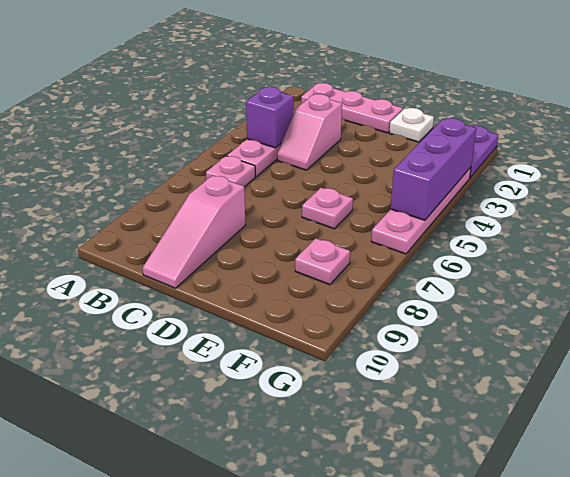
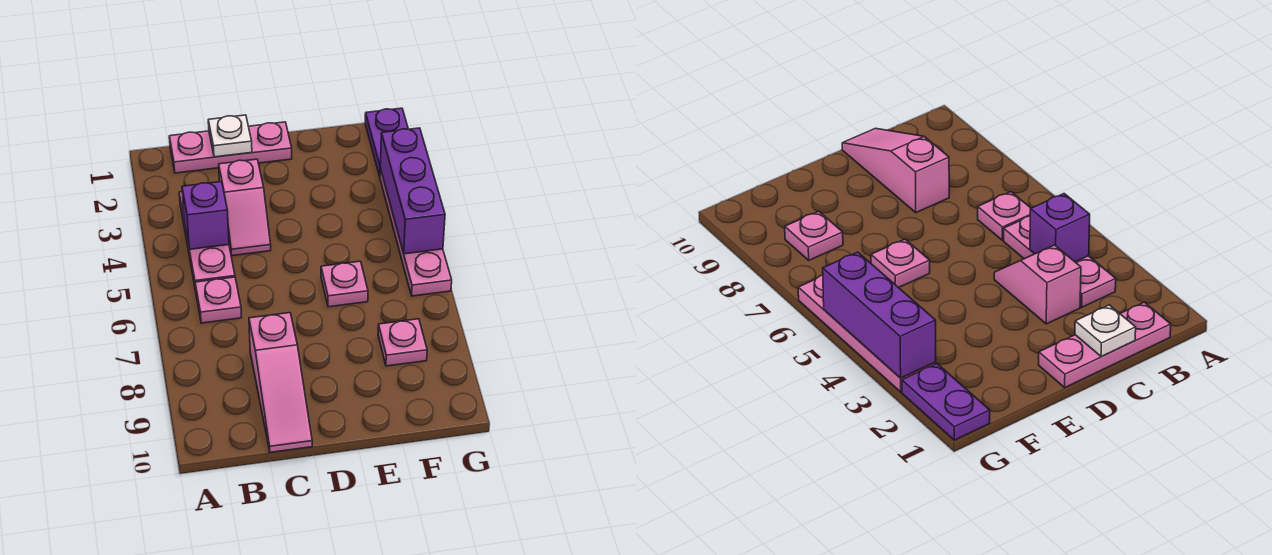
white plate E1 level 1 -> white plate C1 level 2

